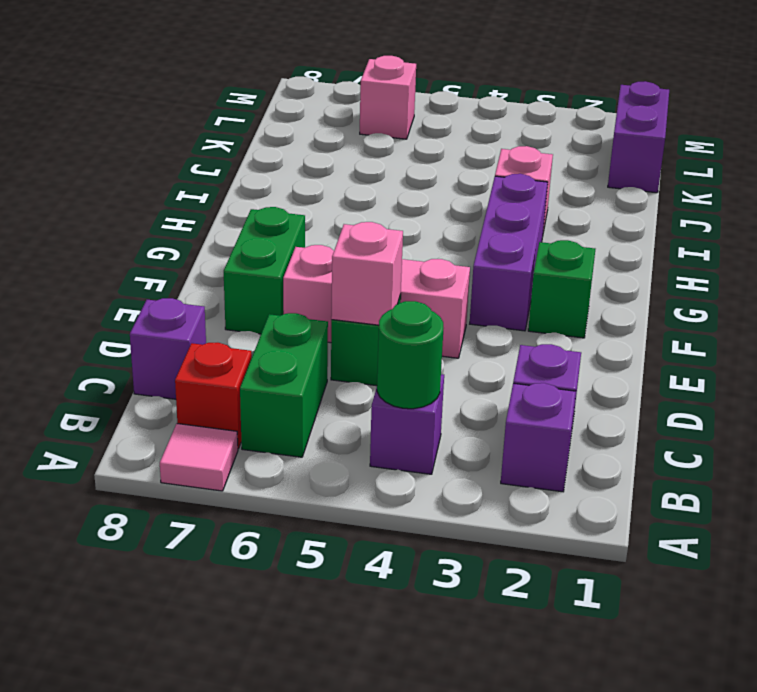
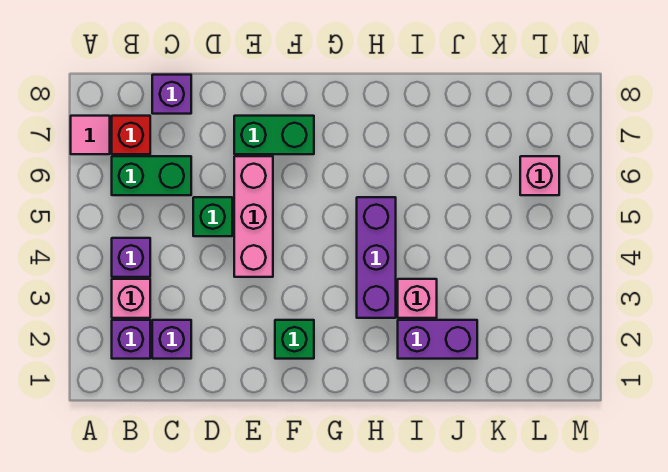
green round brick B4 level 2 -> none
pink brick D5 level 2 -> pink brick B3 level 1
purple brick F3:H3 level 1 -> purple brick H3:H5 level 1
purple brick K1:L1 level 1 -> purple brick I2:J2 level 1

